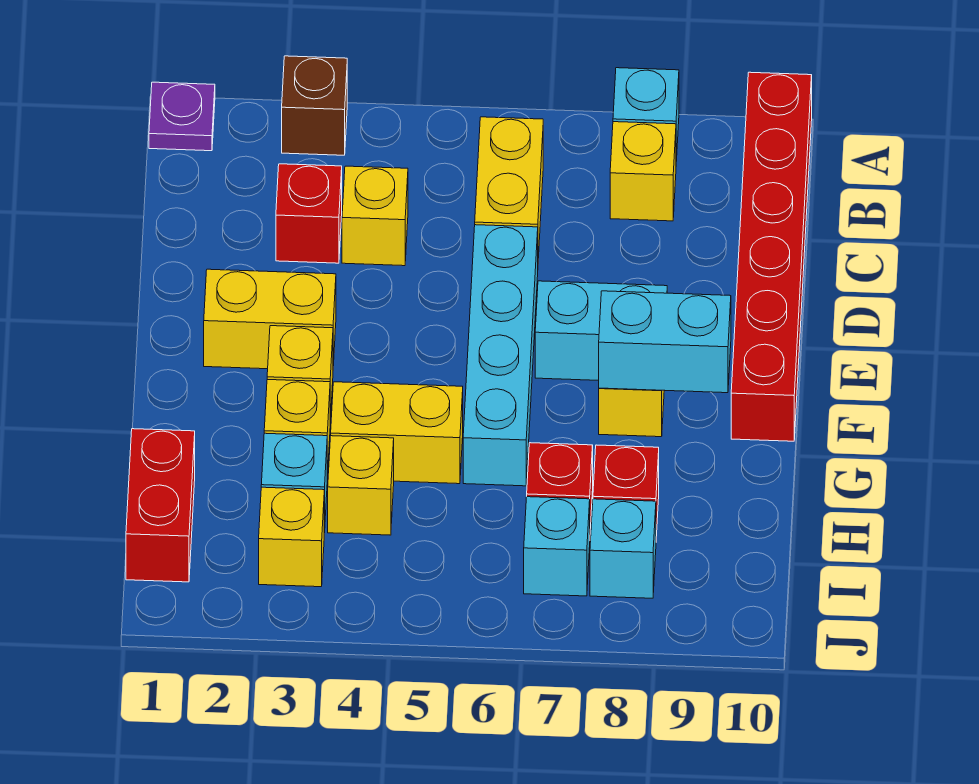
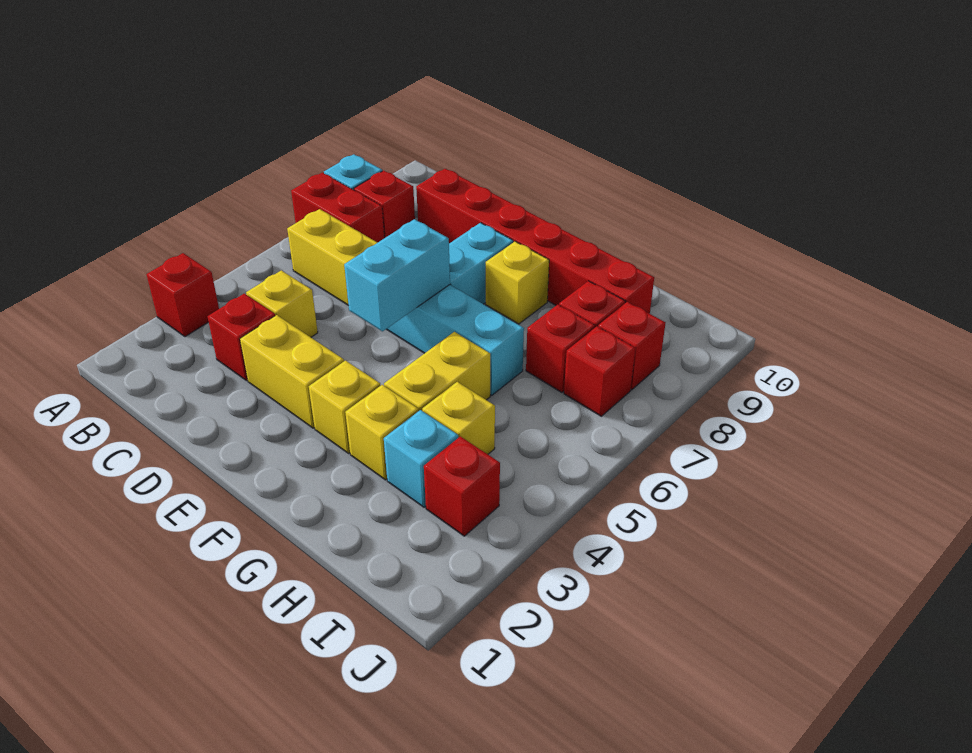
purple plate A1 level 1 -> none
brown brick A3 level 1 -> red brick A3 level 1
red brick A10:F10 level 1 -> red brick C9:H9 level 1
yellow brick B8 level 1 -> red brick B8 level 1
yellow brick E2:E3 level 1 -> yellow brick D3:E3 level 1
cyan brick F8:F9 level 2 -> cyan brick E5:E6 level 2
red brick H1:I1 level 1 -> red brick A7:B7 level 1
yellow brick I3 level 1 -> red brick I3 level 1
cyan brick I7 level 1 -> red brick I7 level 1
cyan brick I8 level 1 -> red brick I8 level 1

